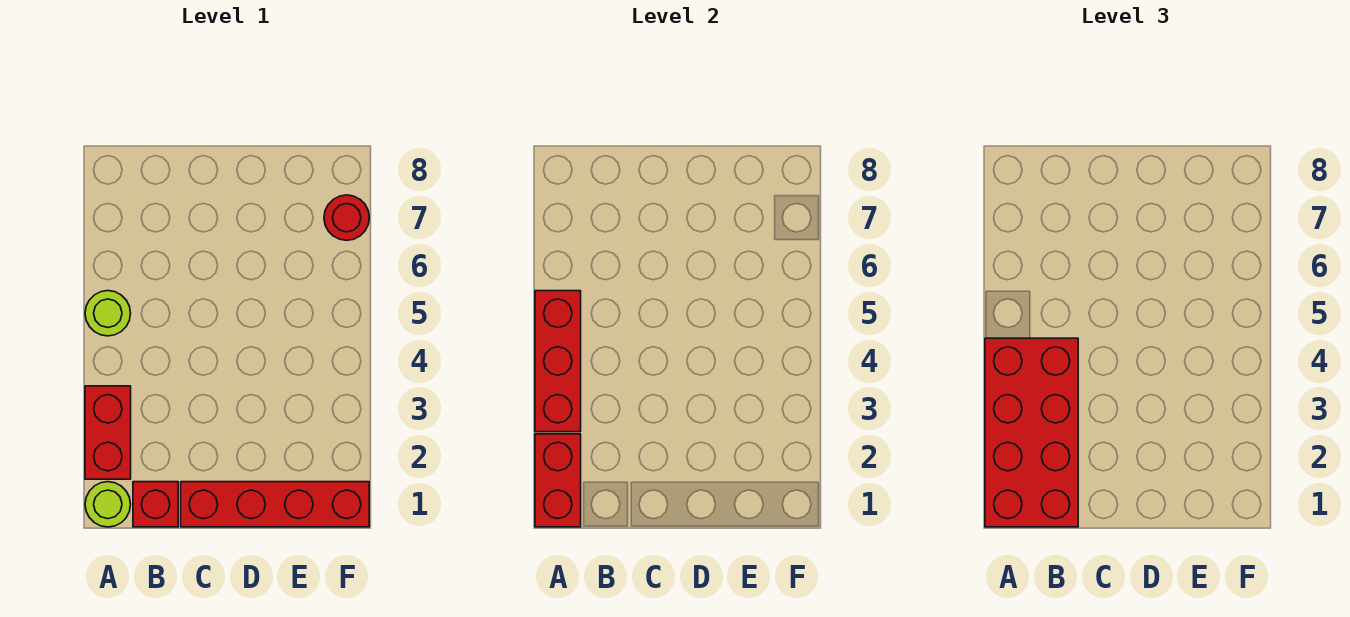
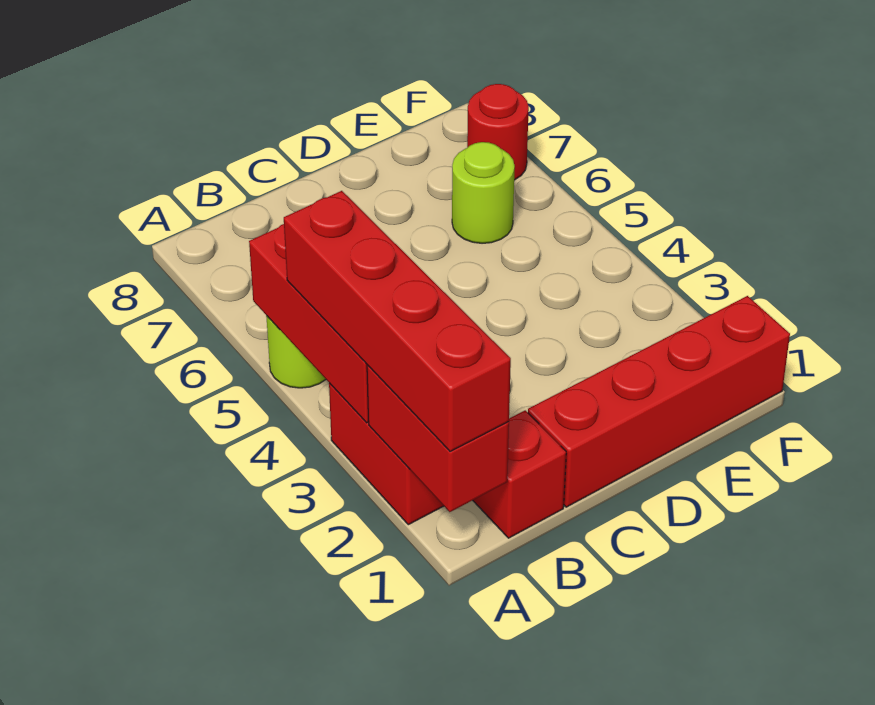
lime round brick A1 level 1 -> lime round brick E6 level 1
red brick A1:B4 level 3 -> red brick A1:A4 level 3

